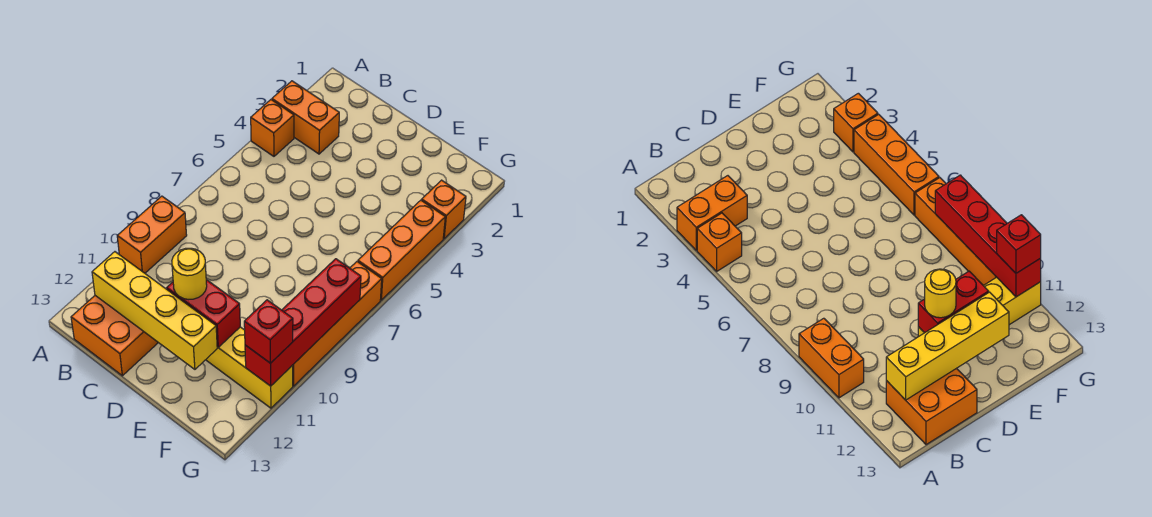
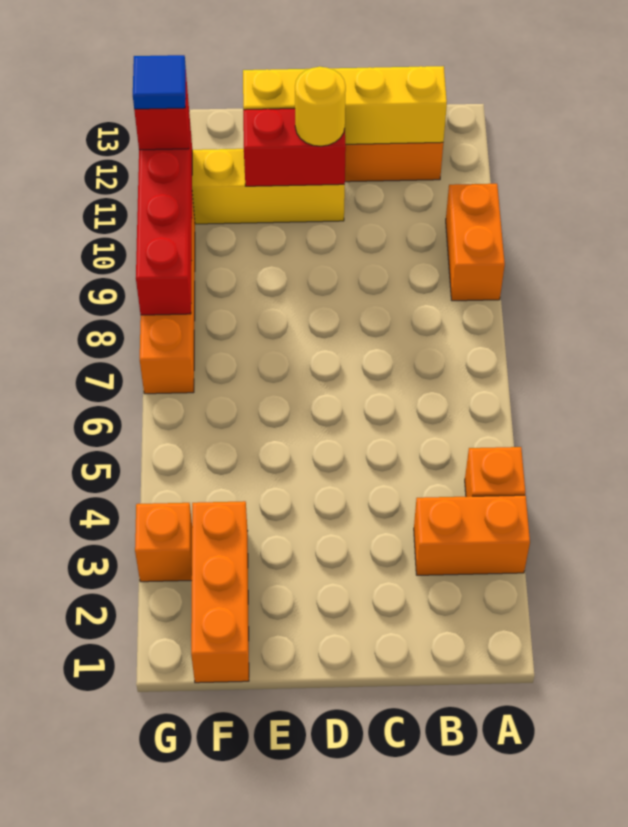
orange brick G4:G6 level 1 -> orange brick F1:F3 level 1
none -> blue tile G11 level 4

